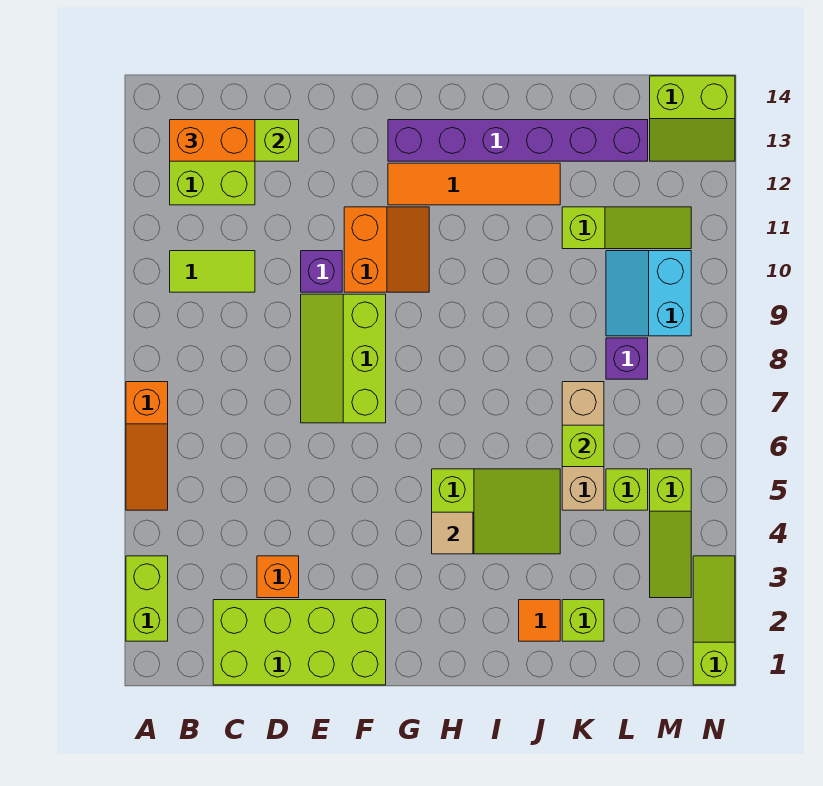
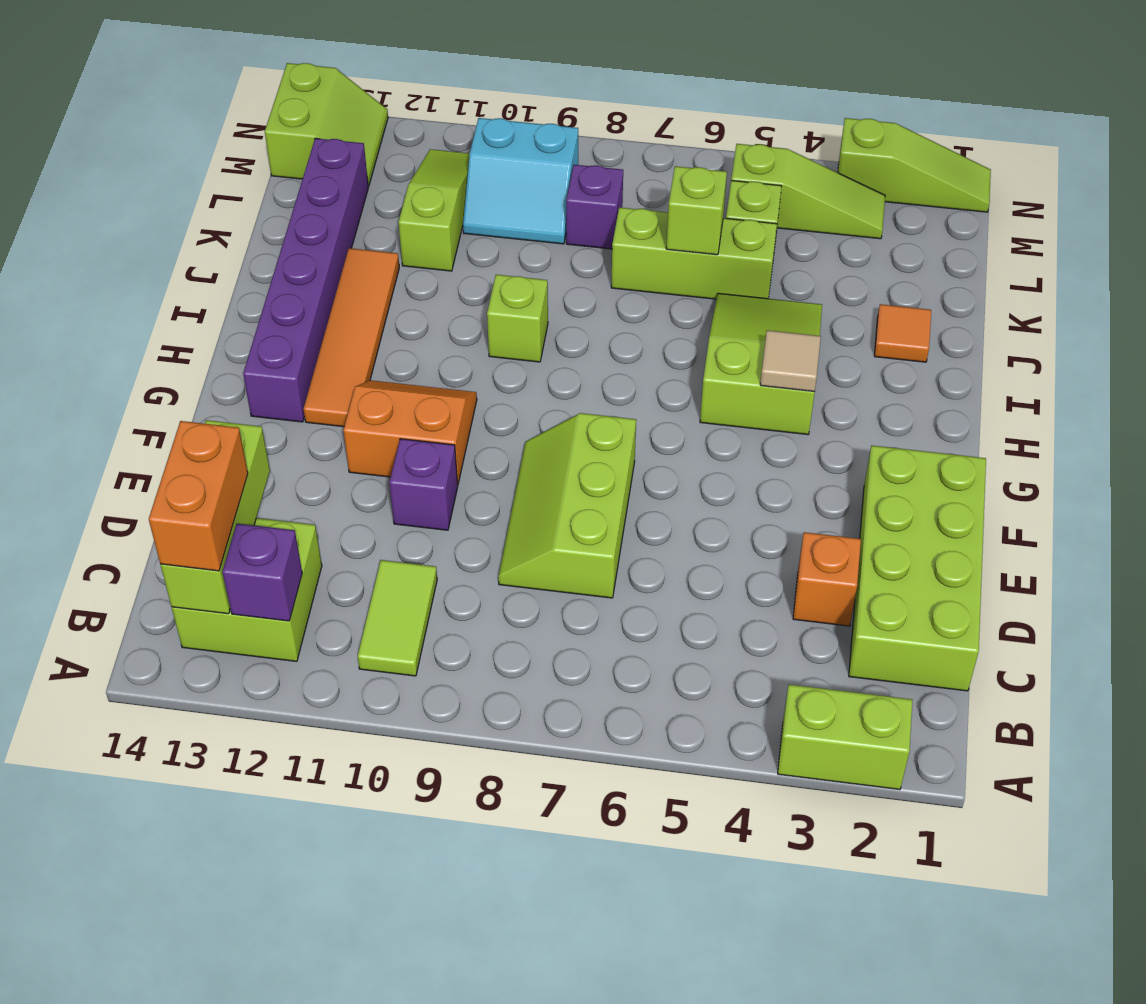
orange slope A5:A7 level 1 top 7 -> none
none -> purple brick B12 level 2
lime slope E7:F9 level 1 top F -> lime slope D7:F8 level 1 top 7
lime brick K2 level 1 -> lime brick I9 level 1
tan brick K5:K7 level 1 -> lime brick K5:K7 level 1
lime slope N1:N3 level 1 top 1 -> lime slope N1:N3 level 1 top 3

